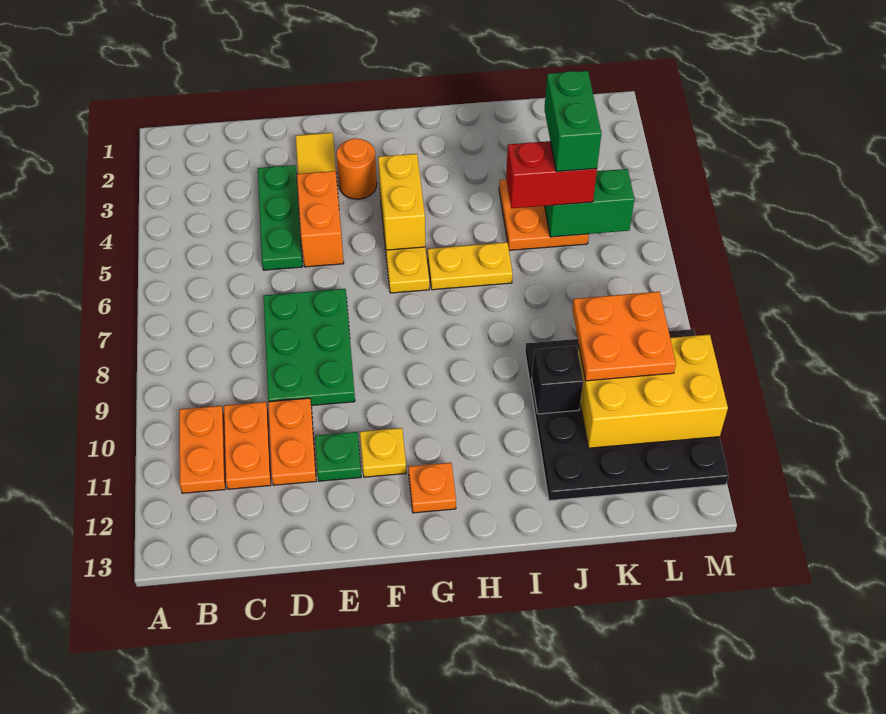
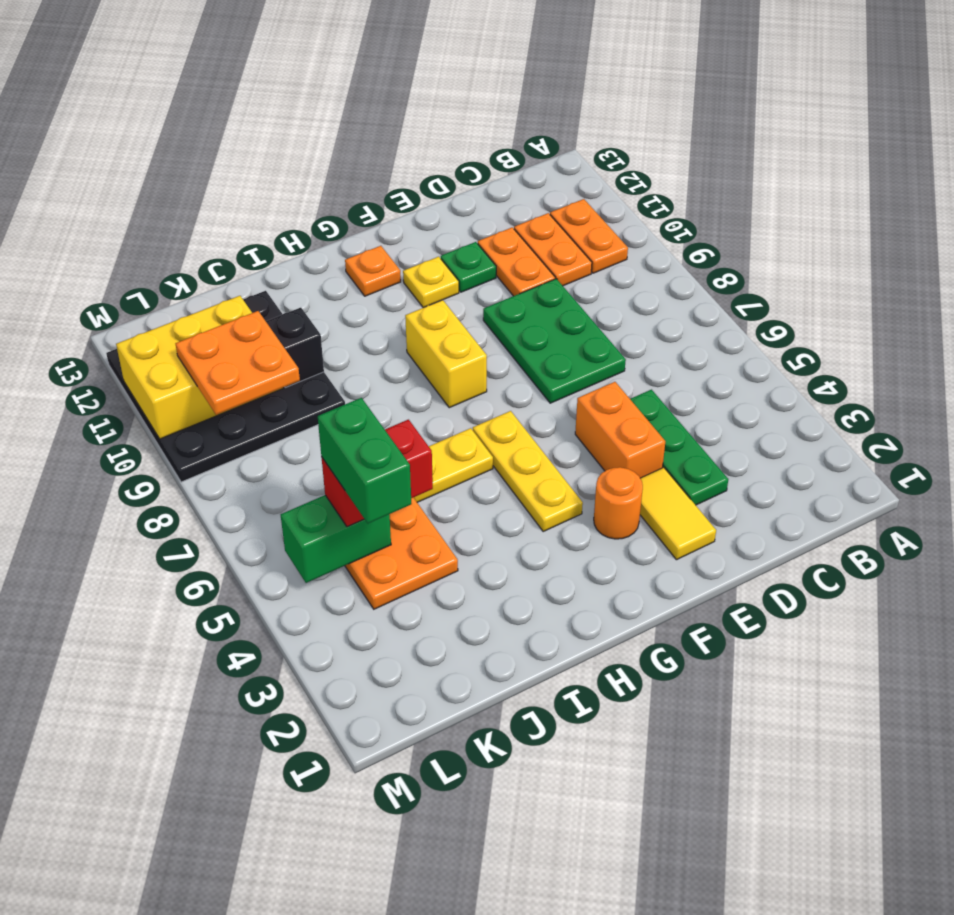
yellow brick G4:G5 level 2 -> yellow brick G8:G9 level 1

